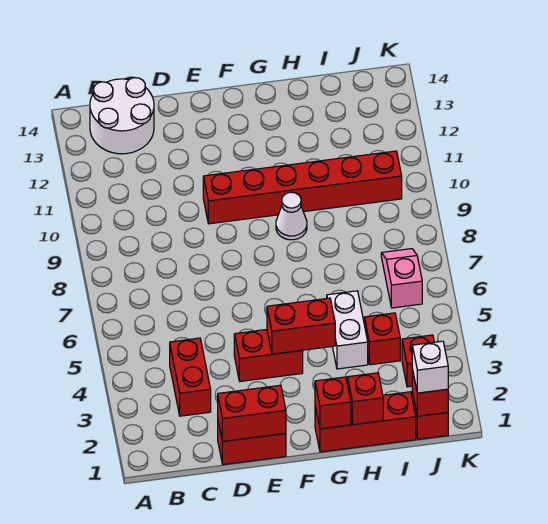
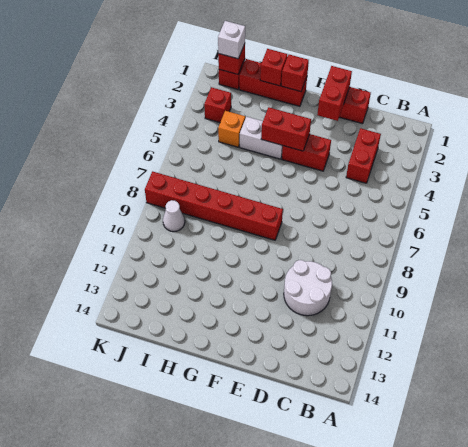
white round brick B13:C14 level 1 -> white round brick C10:D11 level 1
red brick D1:E1 level 2 -> red brick E1:E2 level 2
red brick E10:J10 level 1 -> red brick F8:K8 level 1
white cone G9 level 1 -> white cone J9 level 1
white brick H4:H5 level 1 -> white brick G4:H4 level 1
red brick I4 level 1 -> orange brick I4 level 1
pink slope J6:J7 level 1 top 6 -> none

